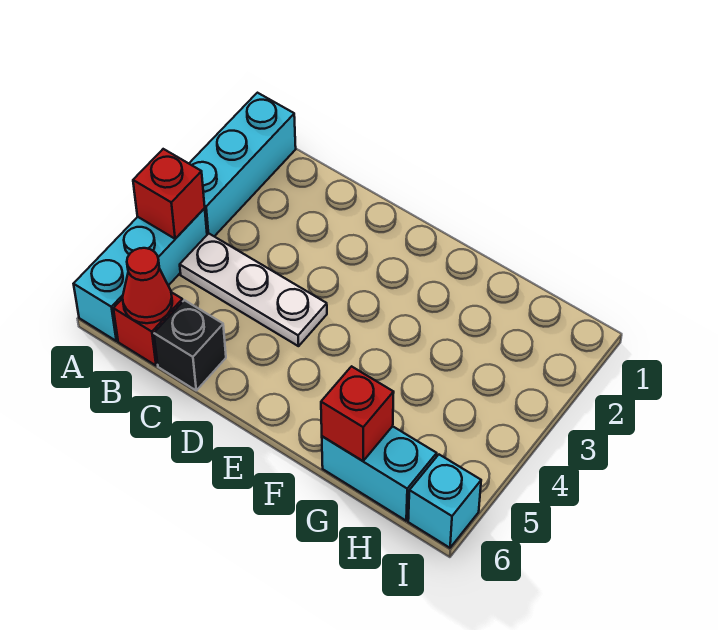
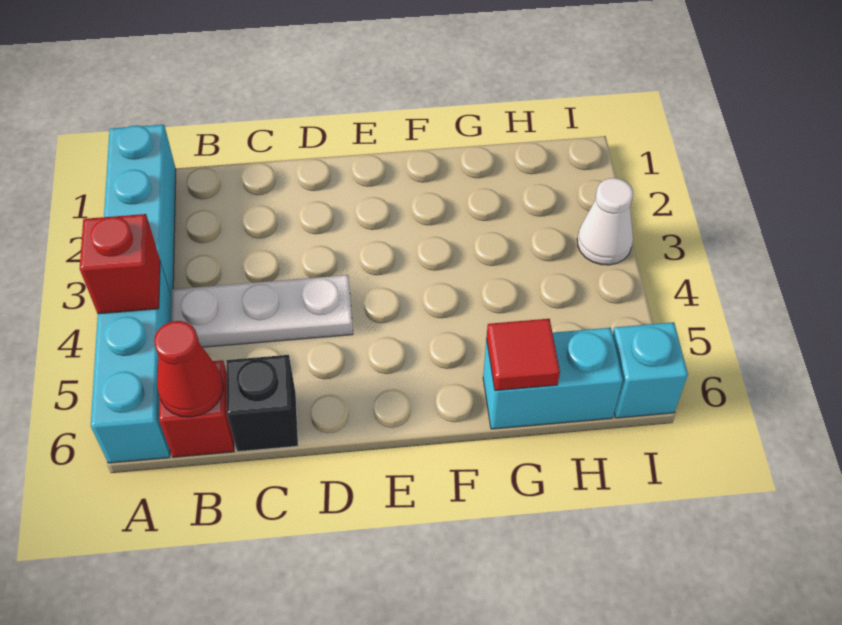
red brick G6 level 2 -> red tile G6 level 2
none -> white cone I3 level 1

